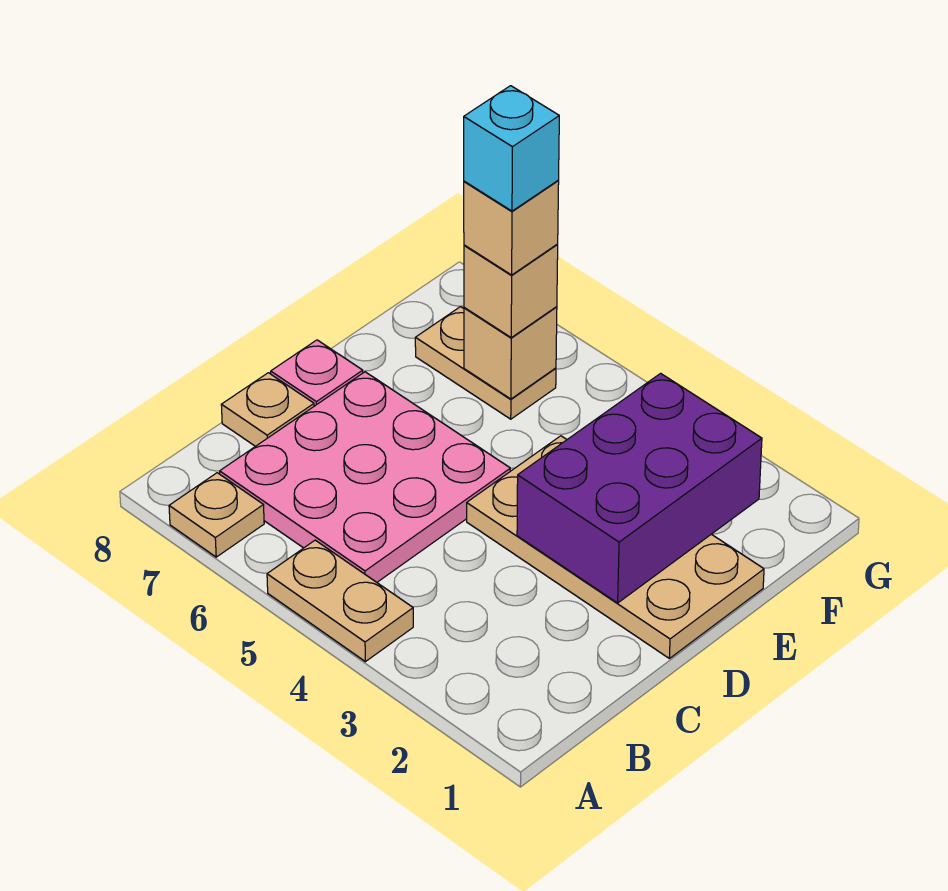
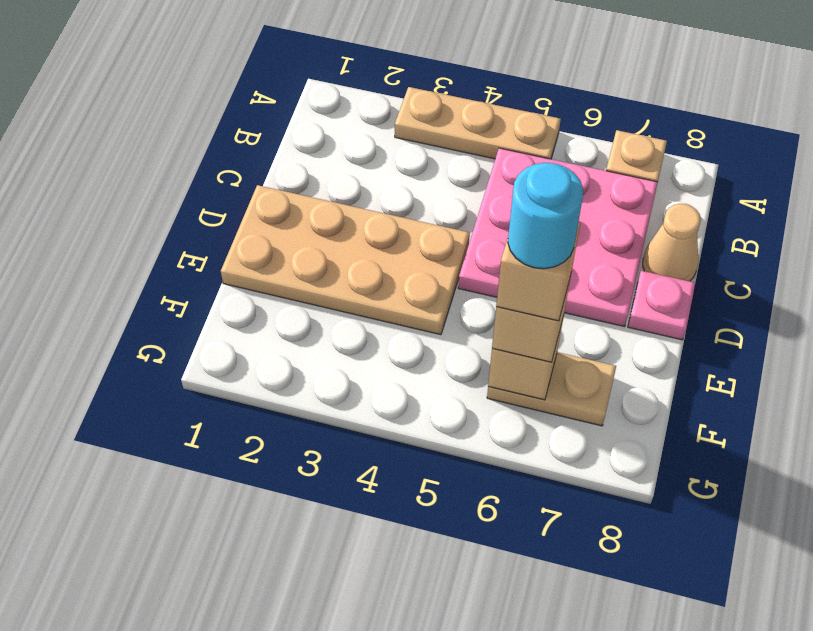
tan plate A4:A5 level 1 -> tan plate A3:A5 level 1
tan plate C8 level 1 -> tan cone C8 level 1
purple brick D2:F3 level 2 -> none
cyan brick F6 level 5 -> cyan round brick F6 level 5

